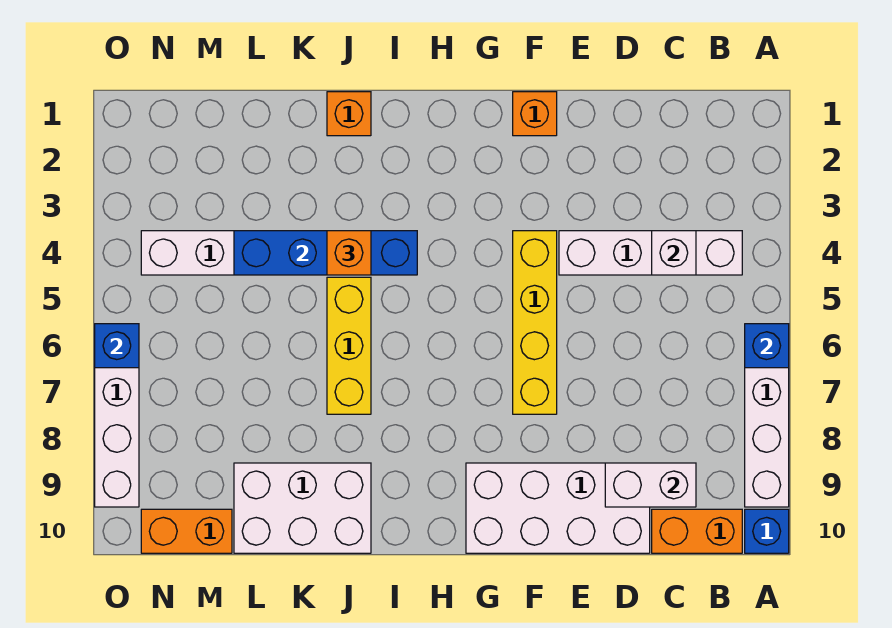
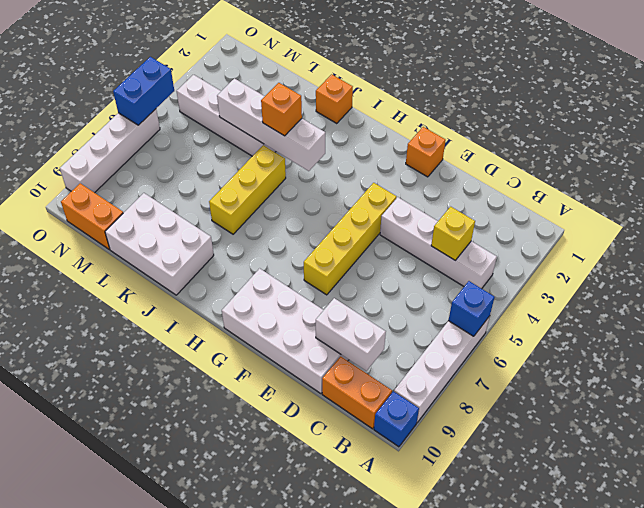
white brick C4 level 2 -> yellow brick C4 level 2
blue brick I4:L4 level 2 -> white brick I4:L4 level 2
blue brick O6 level 2 -> blue brick O5:O6 level 2

